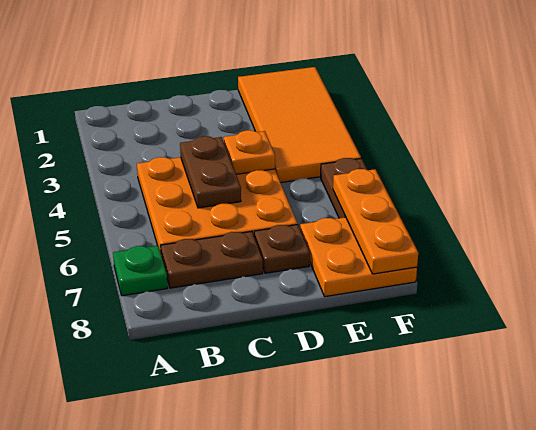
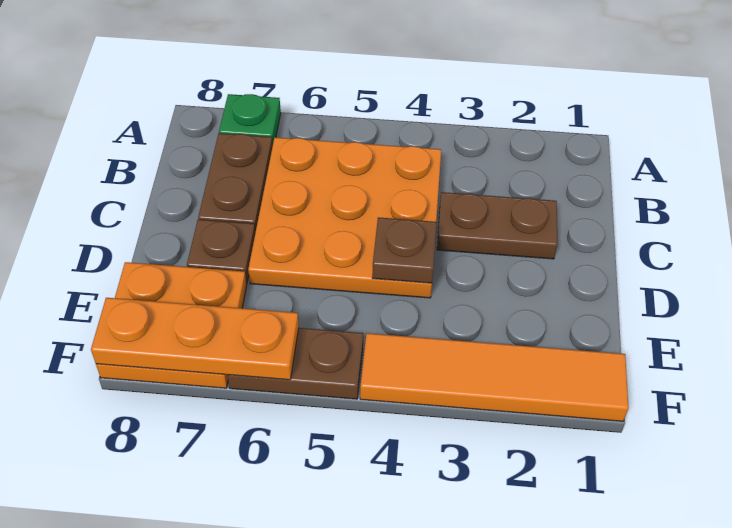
brown plate C4:C5 level 2 -> brown plate C2:C3 level 1
orange plate D4 level 2 -> brown plate D4 level 2
orange tile E1:F4 level 1 -> orange tile F1:F4 level 1

